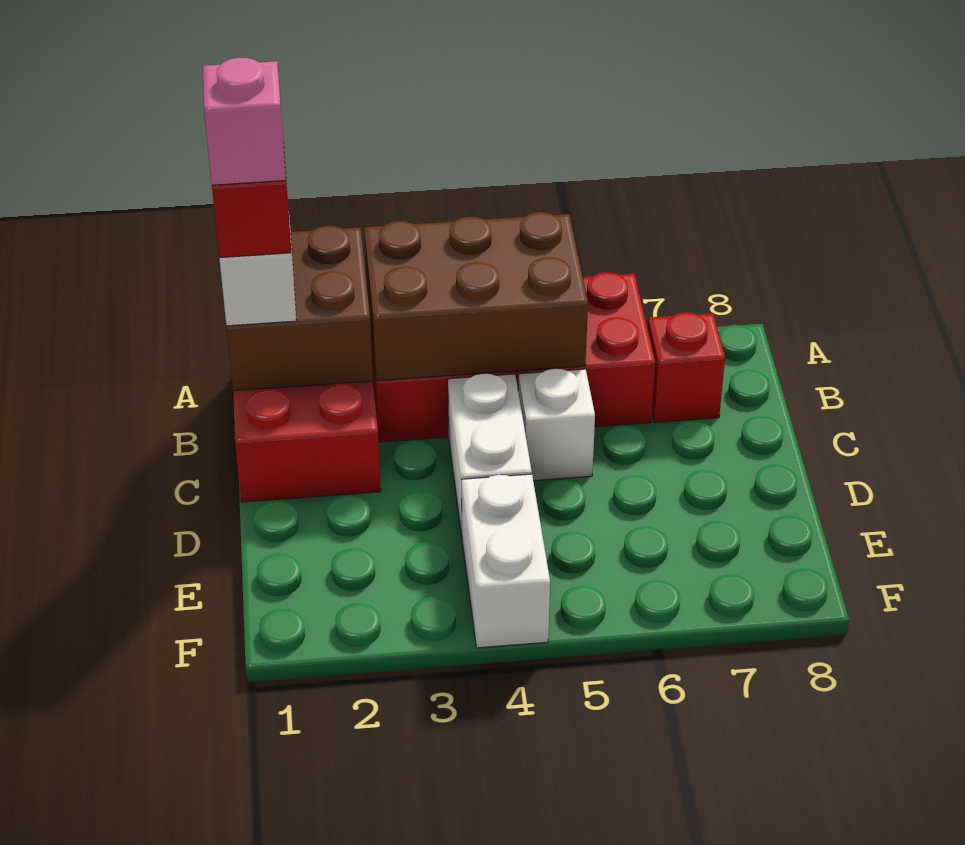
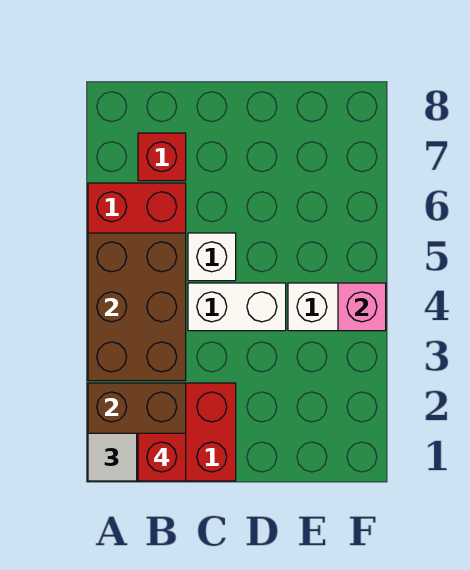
pink brick B1 level 5 -> pink brick F4 level 2

